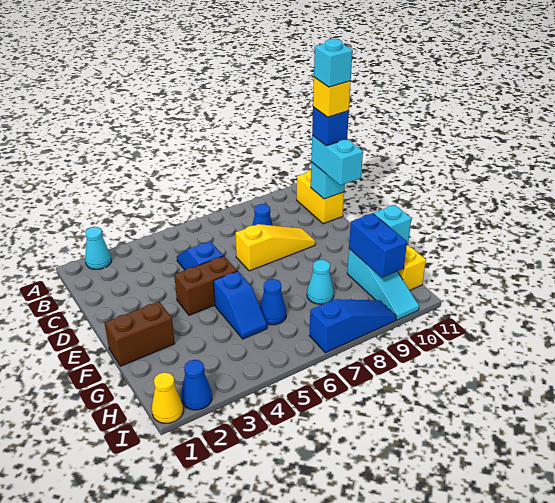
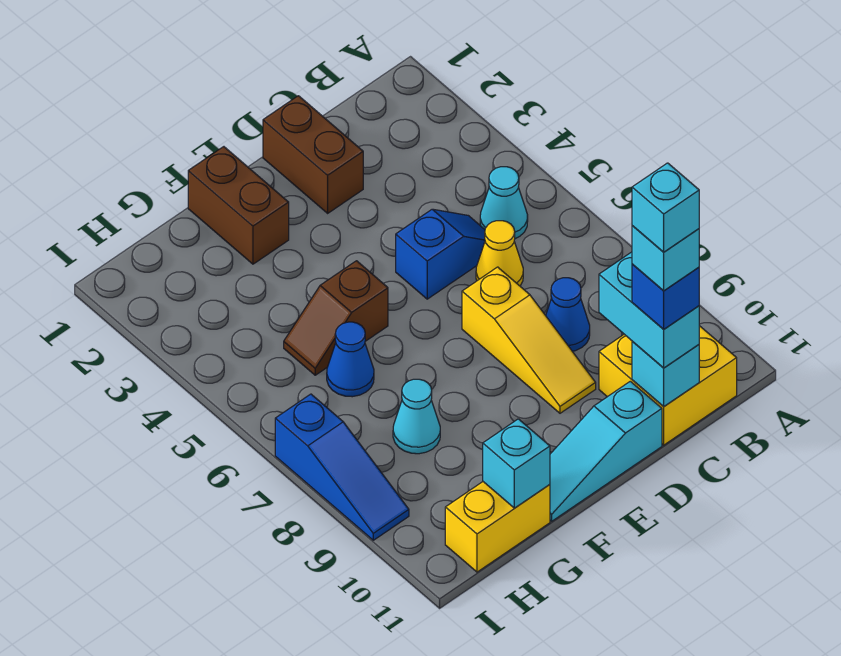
cyan cone A2 level 1 -> cyan cone B5 level 1
yellow brick B11:C11 level 1 -> yellow brick B10:C11 level 1
cyan brick C11:D11 level 3 -> cyan brick C10:C11 level 3
yellow brick C11 level 5 -> cyan brick C11 level 5
brown brick E4:E5 level 1 -> brown brick D1:D2 level 1
blue slope F5:G5 level 1 top F -> brown slope F5:G5 level 1 top F
cyan slope G10:I10 level 1 top G -> cyan slope D11:F11 level 1 top D
blue brick G10:H10 level 2 -> none
yellow cone I1 level 1 -> yellow cone C6 level 1
blue cone I2 level 1 -> none

